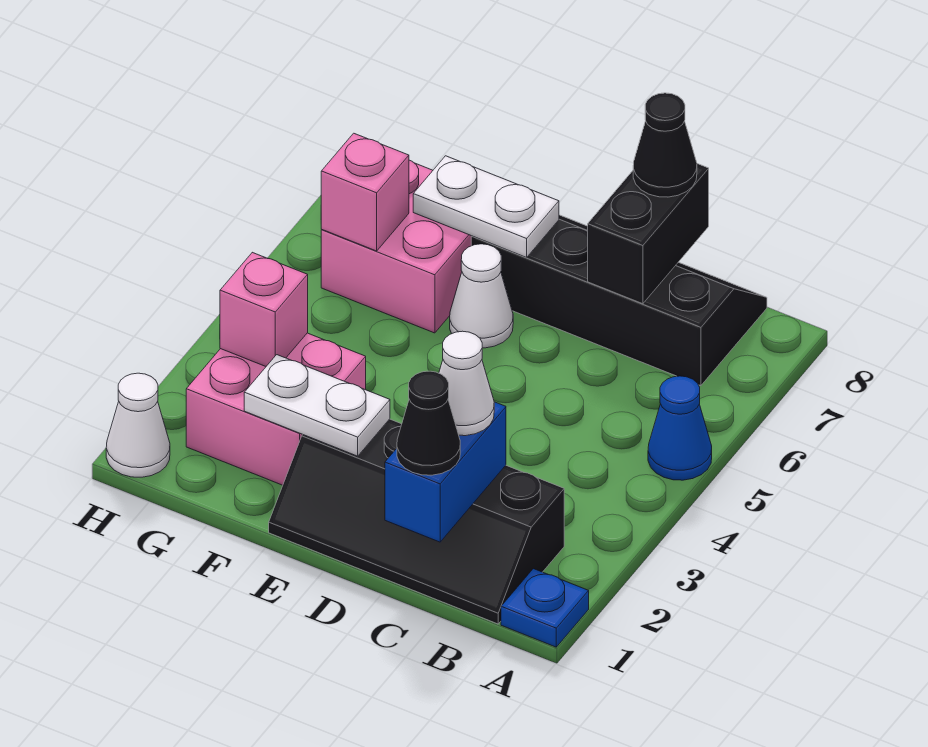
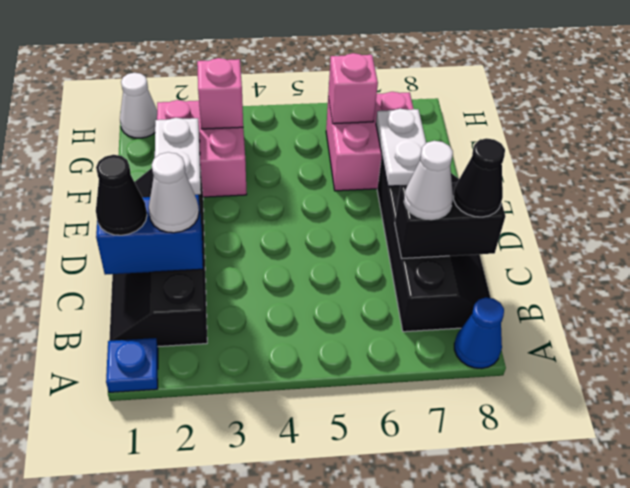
blue cone A5 level 1 -> blue cone A8 level 1
white cone E6 level 1 -> white cone C7 level 3

